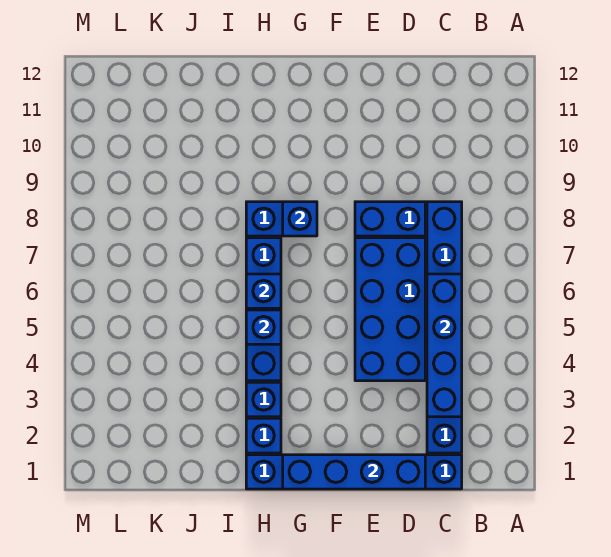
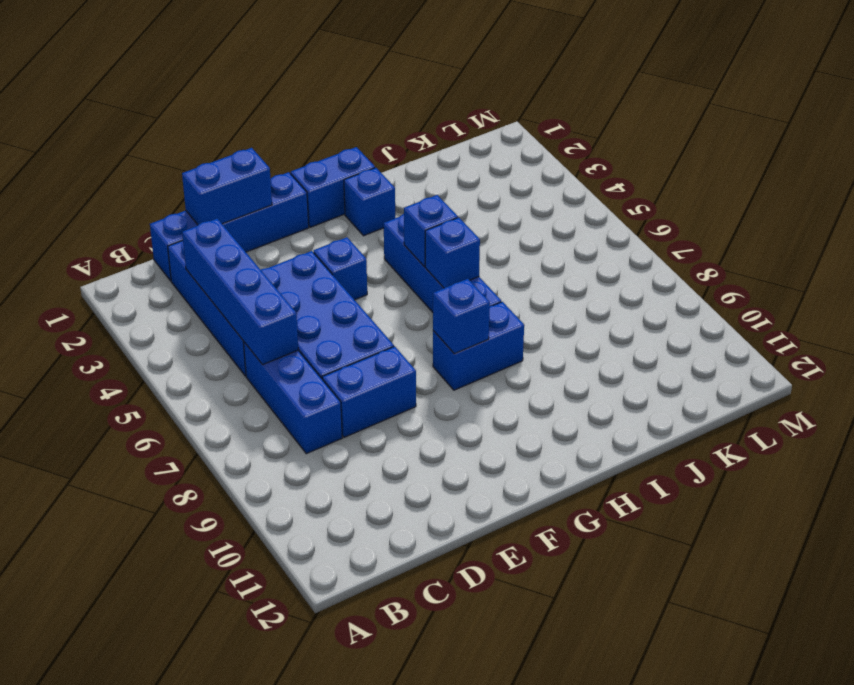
blue brick D1:G1 level 2 -> blue brick D1:E1 level 2
blue brick H3 level 1 -> blue brick F4 level 1

